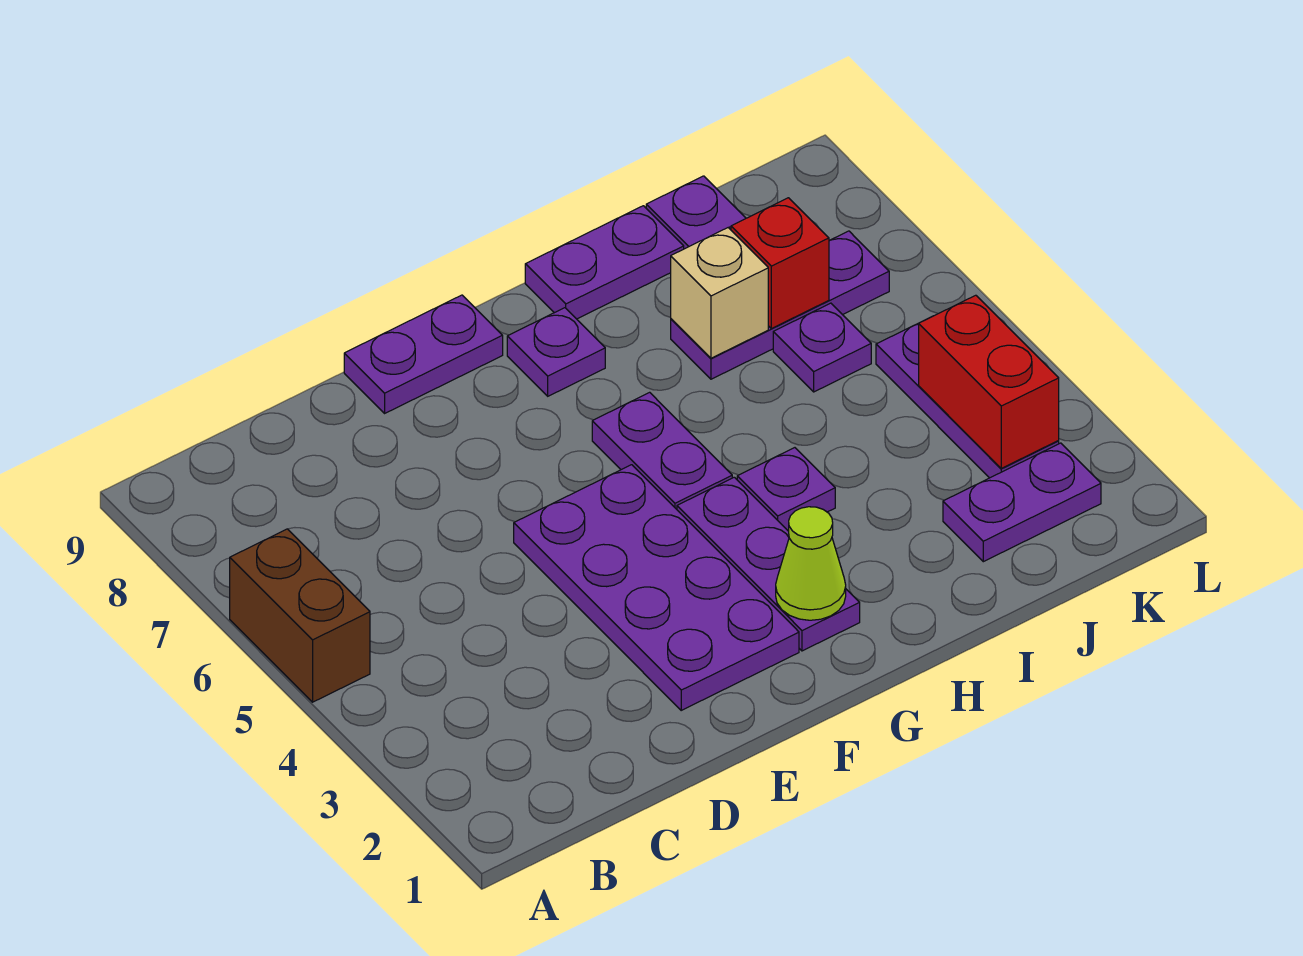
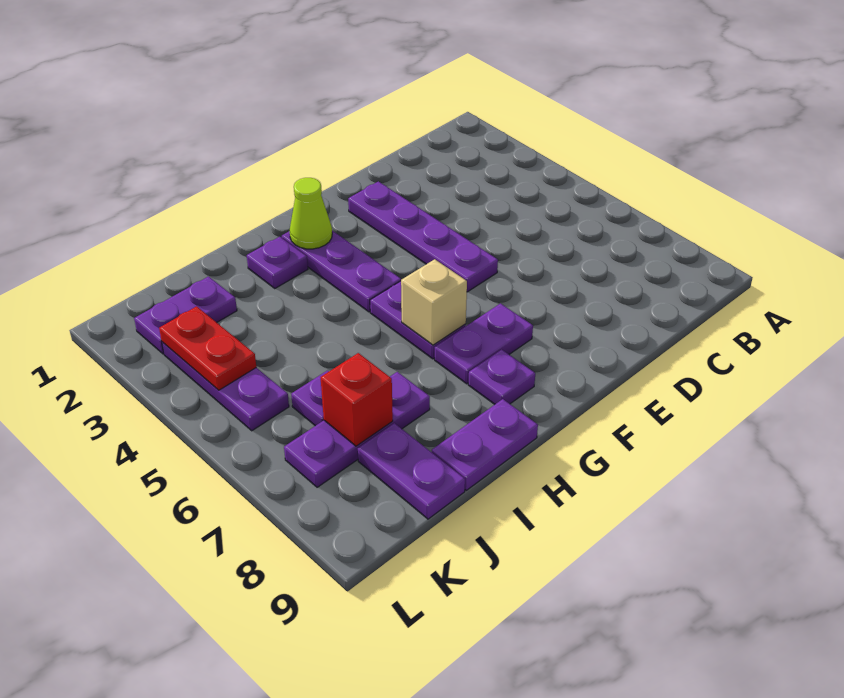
brown brick A5:A6 level 1 -> none
purple plate E2:F5 level 1 -> purple plate E2:E5 level 1
purple plate E9:F9 level 1 -> purple plate F7:G7 level 1
purple plate H4 level 1 -> purple plate H2 level 1
tan brick I7 level 2 -> tan brick G6 level 2
red brick K3:K4 level 2 -> red plate K3:K4 level 2

